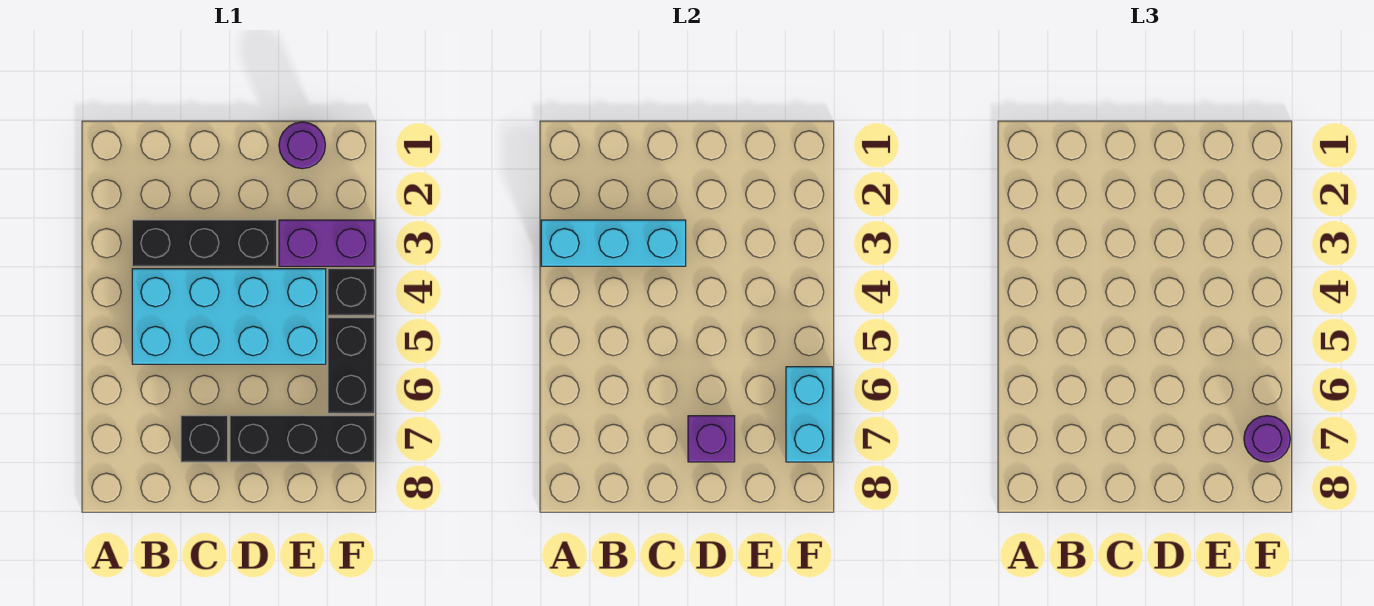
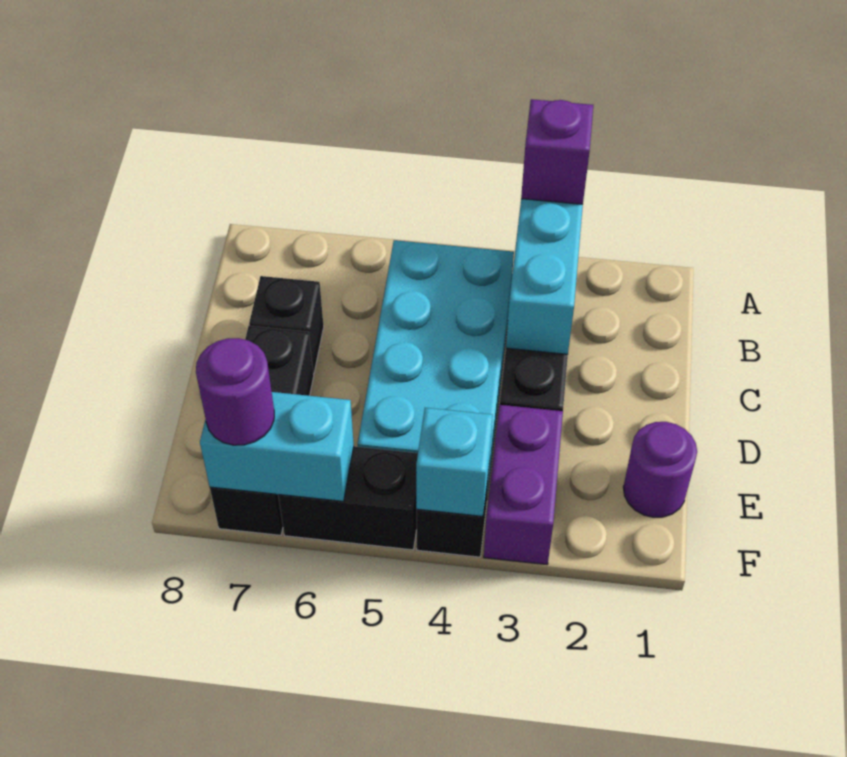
purple brick D7 level 2 -> purple brick A3 level 3
none -> cyan brick F4 level 2

